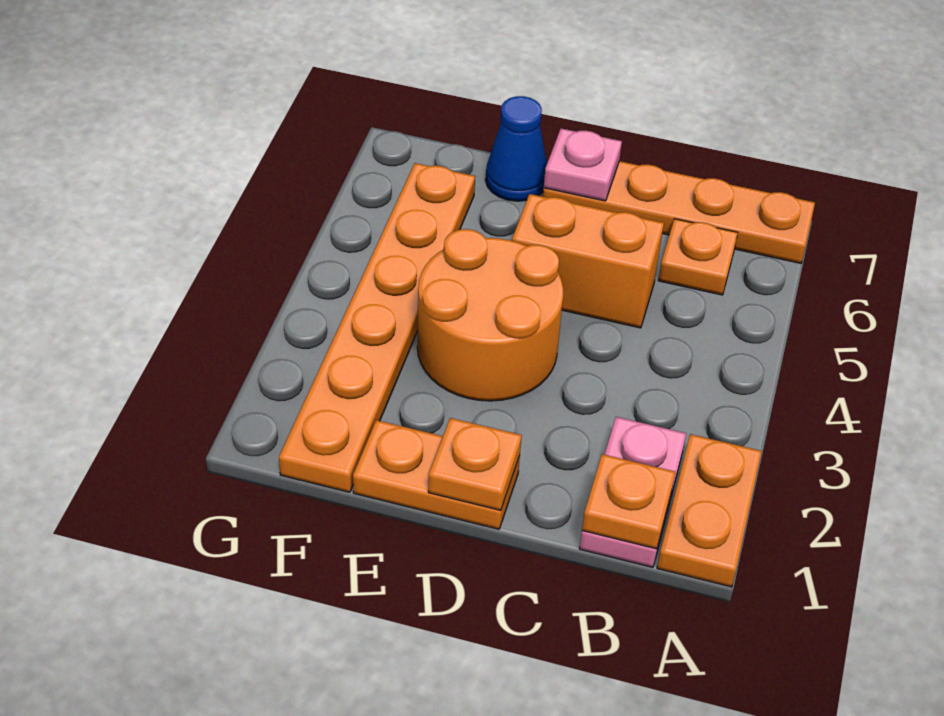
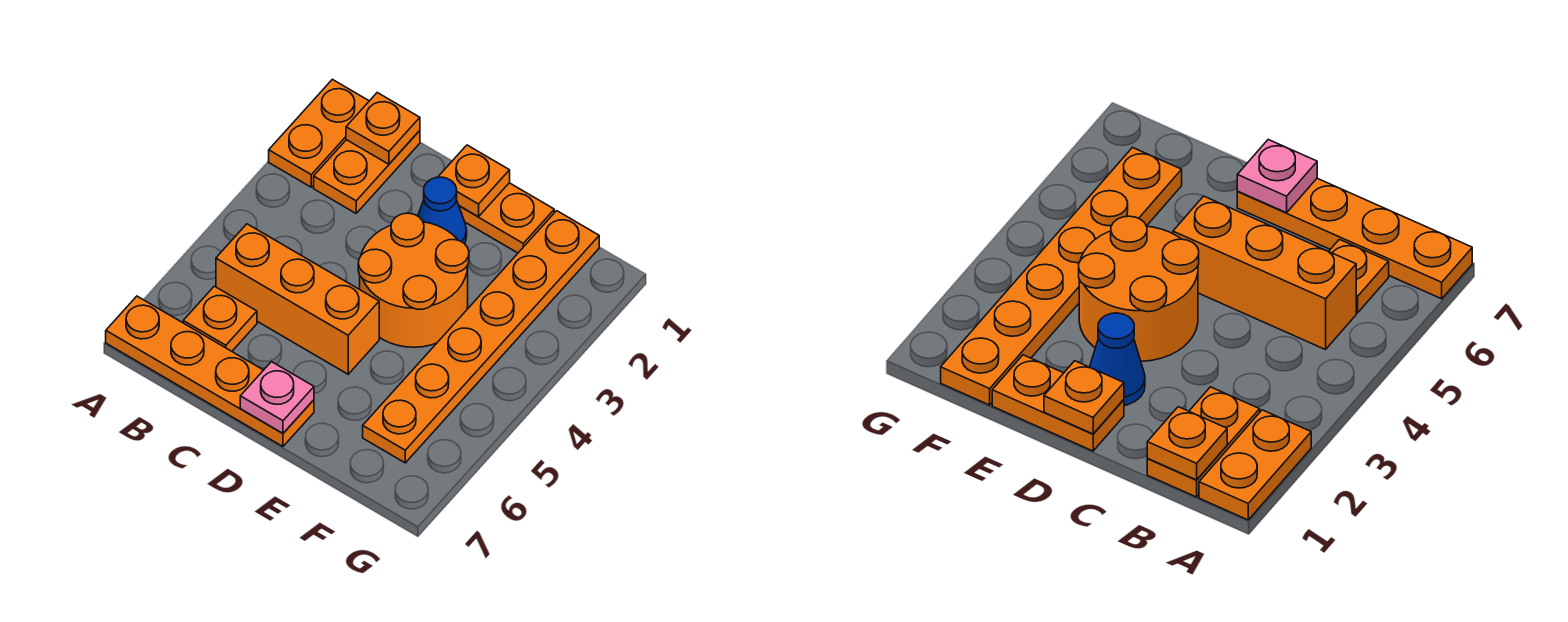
pink plate B1:B2 level 1 -> orange plate B1:B2 level 1
orange brick C5:D5 level 1 -> orange brick B5:D5 level 1
blue cone E7 level 1 -> blue cone D2 level 1

